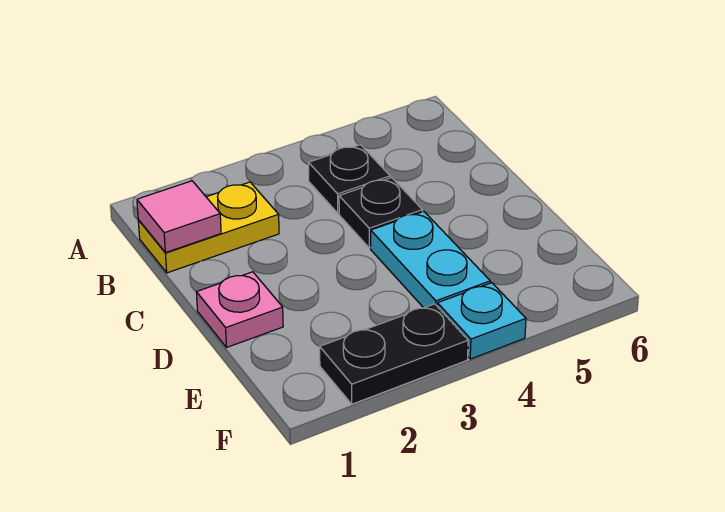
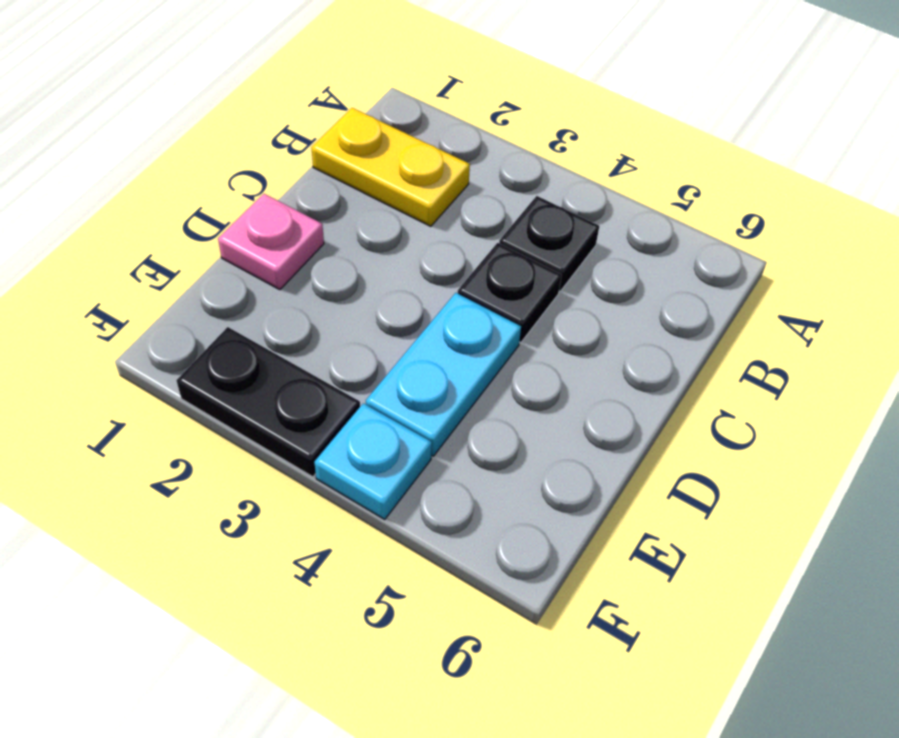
pink tile B1 level 2 -> none

